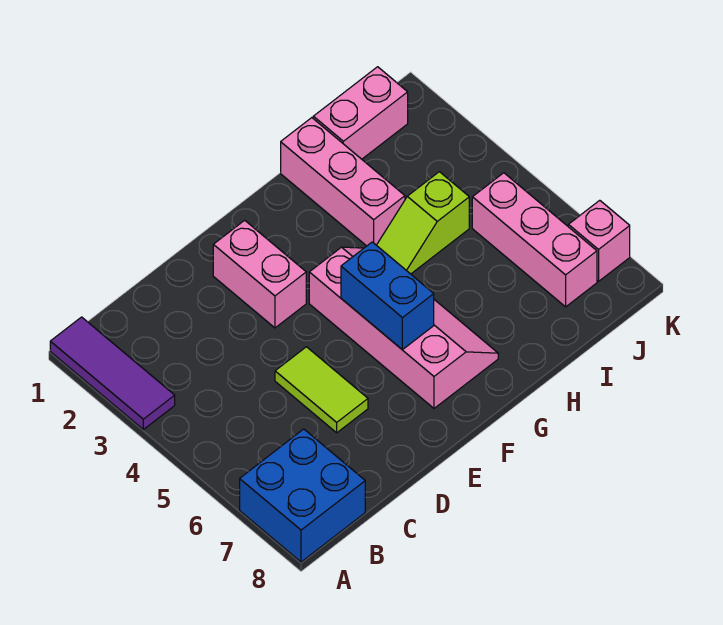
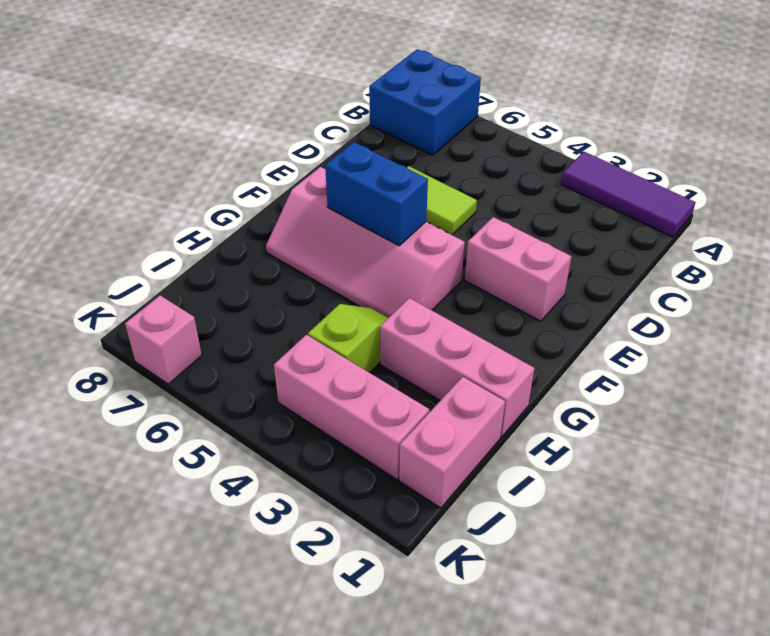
pink brick J5:J7 level 1 -> pink brick J2:J4 level 1

